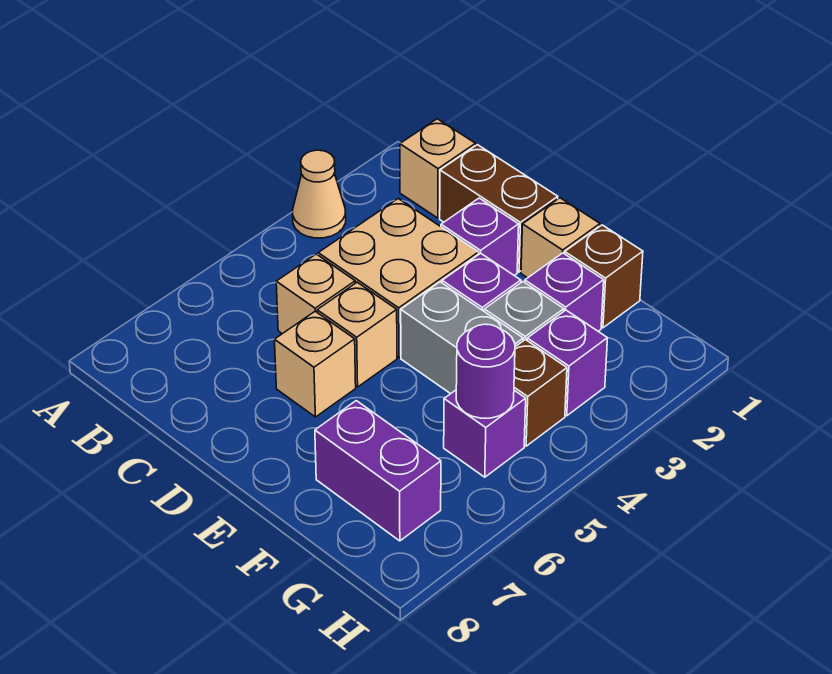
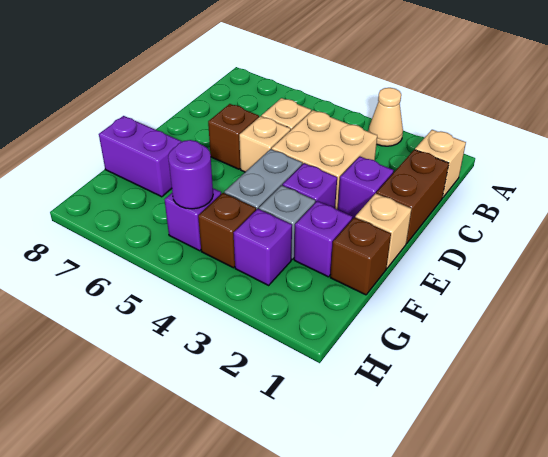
tan brick D6 level 1 -> brown brick D6 level 1
purple brick F7:G7 level 1 -> purple brick F7:F8 level 1

